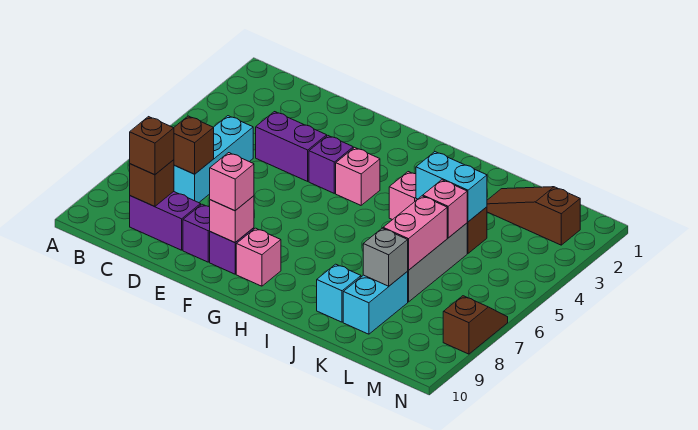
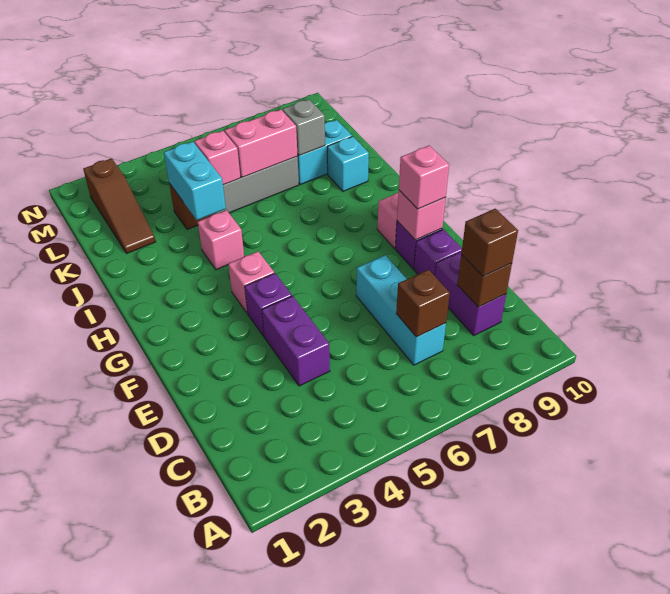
cyan brick C5:C7 level 1 -> cyan brick C7:E7 level 1
brown slope N7:N8 level 1 top 8 -> none

